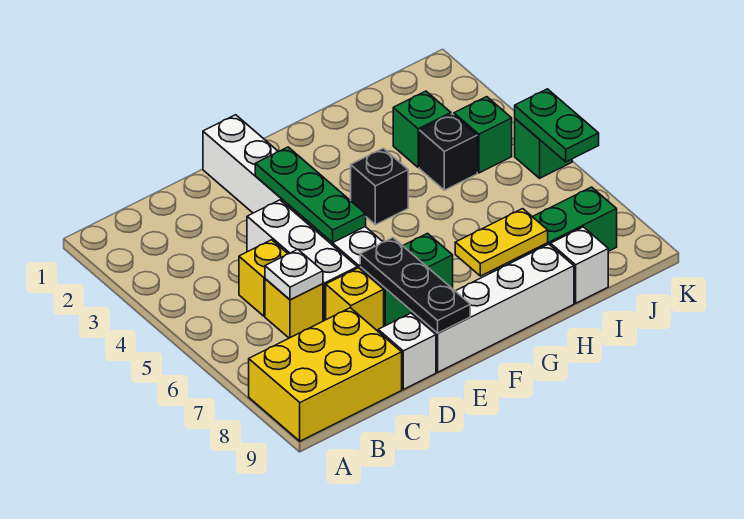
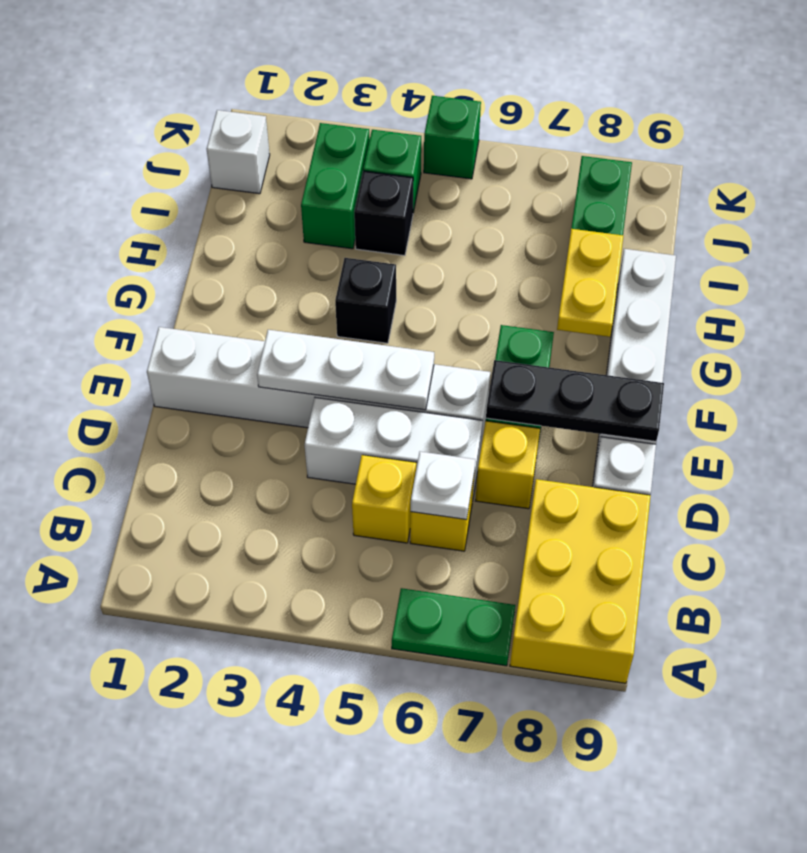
green plate E3:E5 level 2 -> white plate E3:E5 level 2
green brick I3 level 1 -> green brick I3:J3 level 1
white brick I9 level 1 -> white brick J1 level 1
green plate K5:K6 level 2 -> green plate A6:A7 level 1

